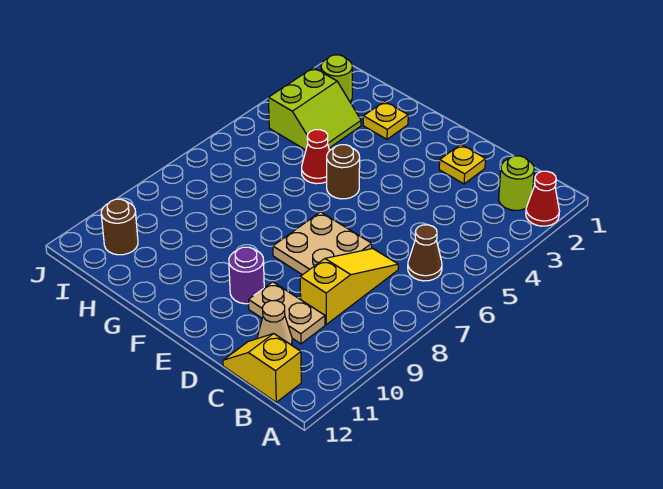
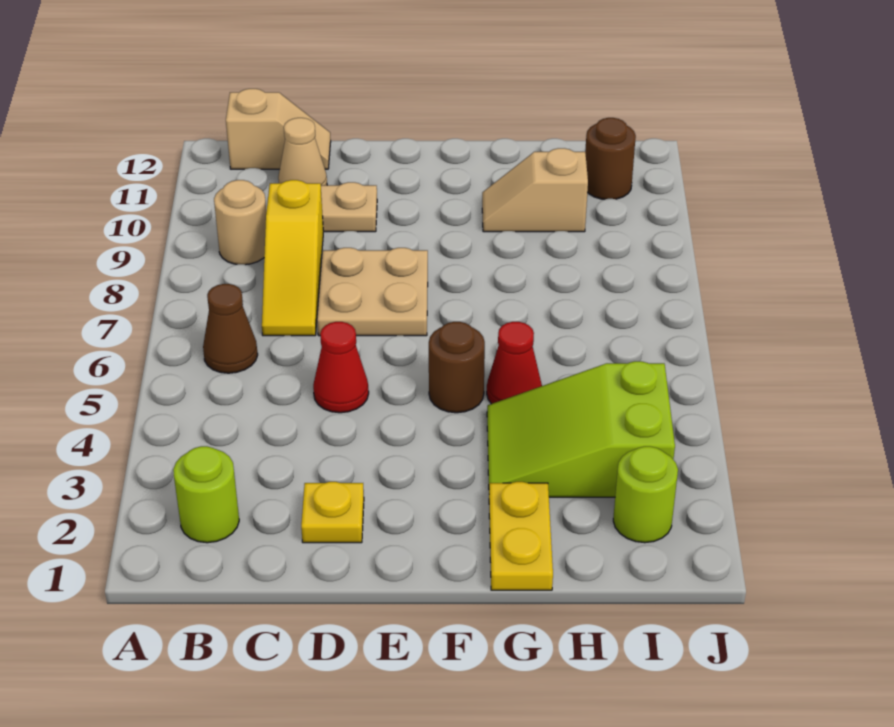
red cone A2 level 1 -> red cone D5 level 1
none -> tan round brick B9 level 1
yellow slope B12:C12 level 1 top B -> tan slope B12:C12 level 1 top B
purple round brick E10 level 1 -> none
yellow plate G2 level 1 -> yellow plate G1:G2 level 1
none -> tan slope G10:H10 level 1 top H
lime slope H3:I4 level 1 top I -> lime slope G3:I4 level 1 top I

